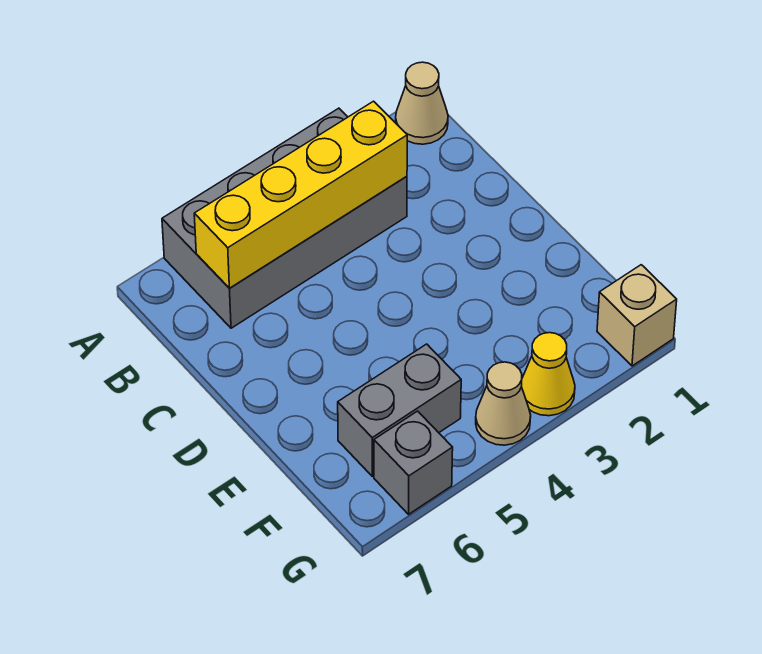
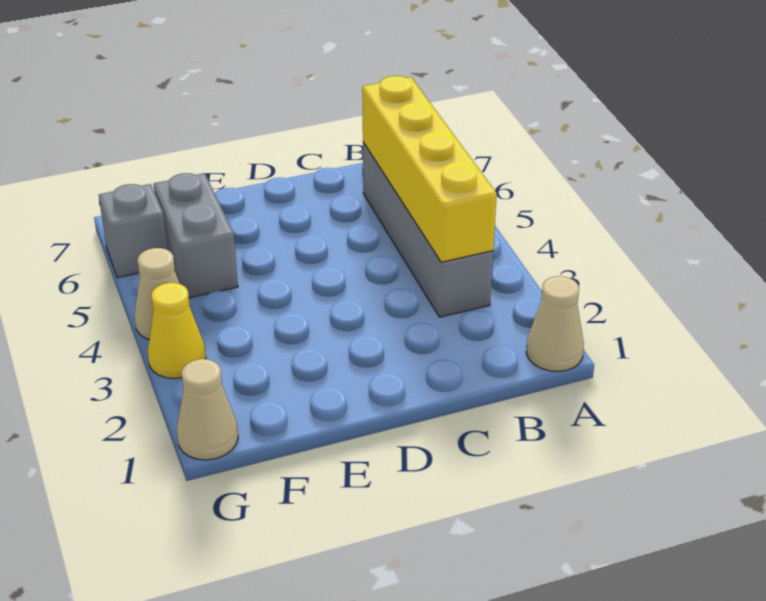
grey brick A3:B6 level 1 -> grey brick B3:B6 level 1
tan brick G1 level 1 -> tan cone G1 level 1

